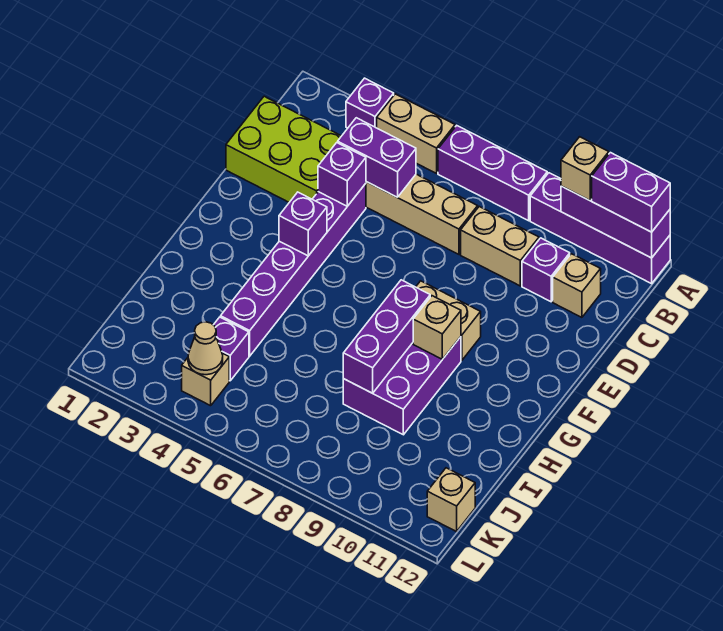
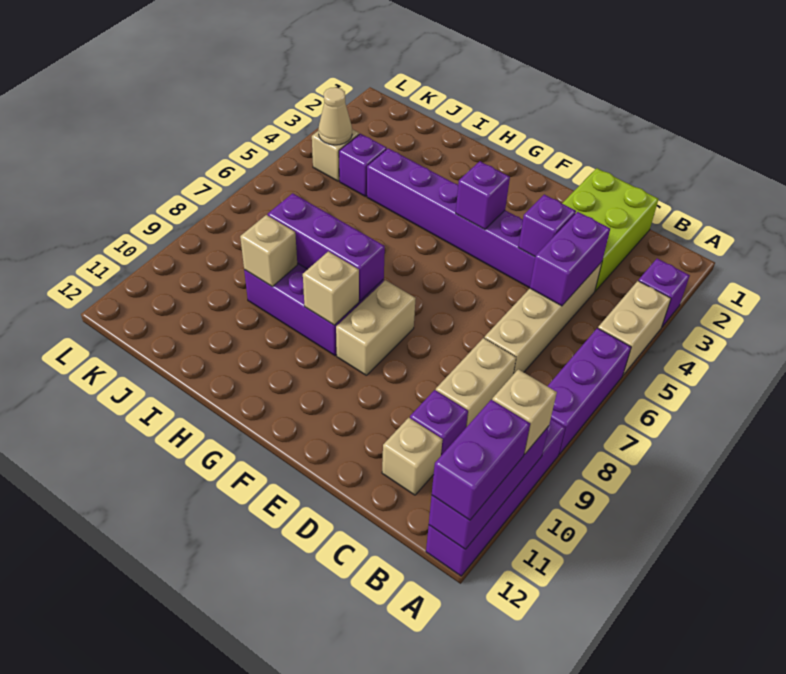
tan brick K12 level 1 -> tan brick I9 level 2

